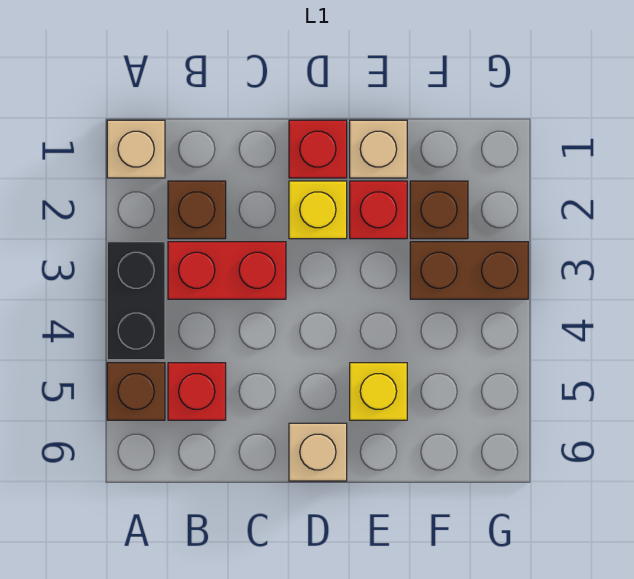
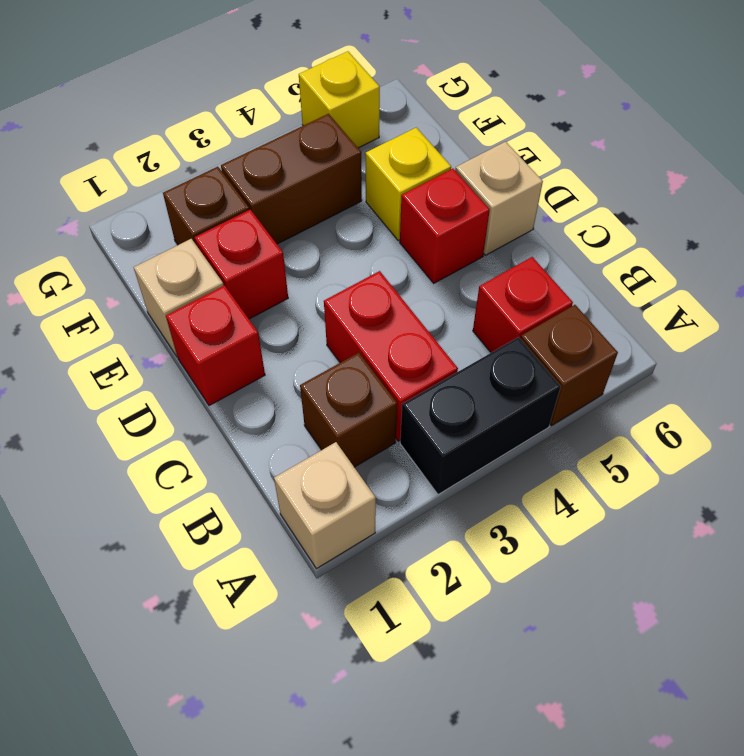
yellow brick D2 level 1 -> yellow brick G5 level 1
none -> red brick D5 level 1
brown brick F3:G3 level 1 -> brown brick F3:F4 level 1

